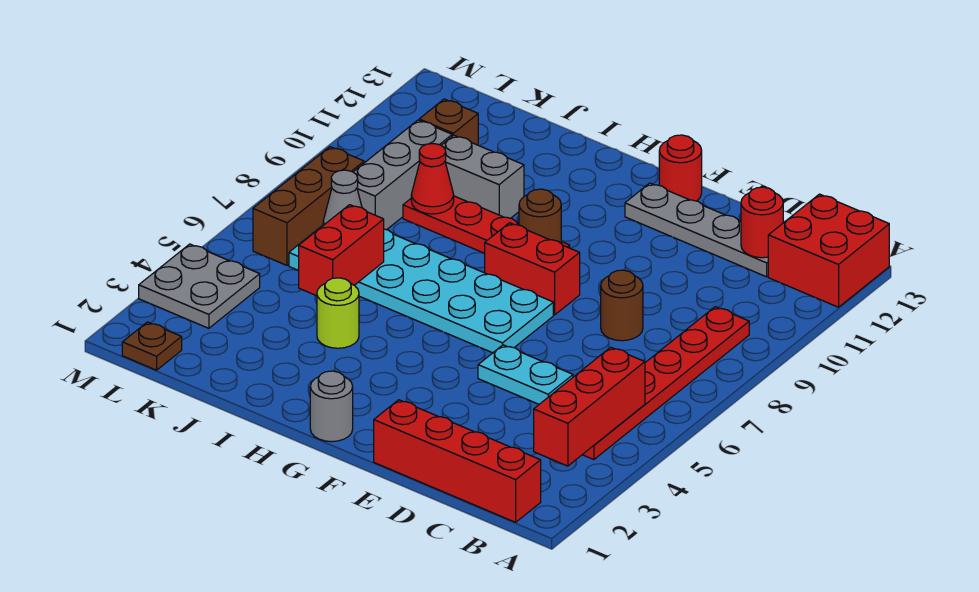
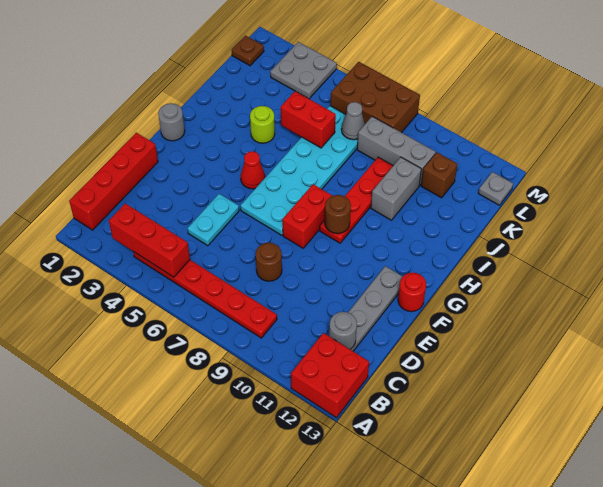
red round brick C12 level 2 -> grey round brick C12 level 2
red cone J9 level 2 -> red cone G5 level 1
brown brick L6:L8 level 1 -> brown brick L6:M8 level 1
none -> grey plate L13 level 1

